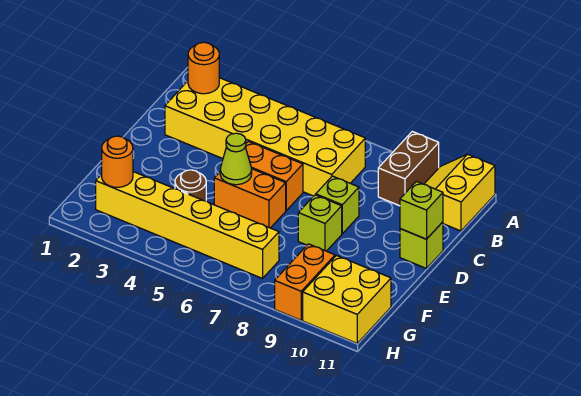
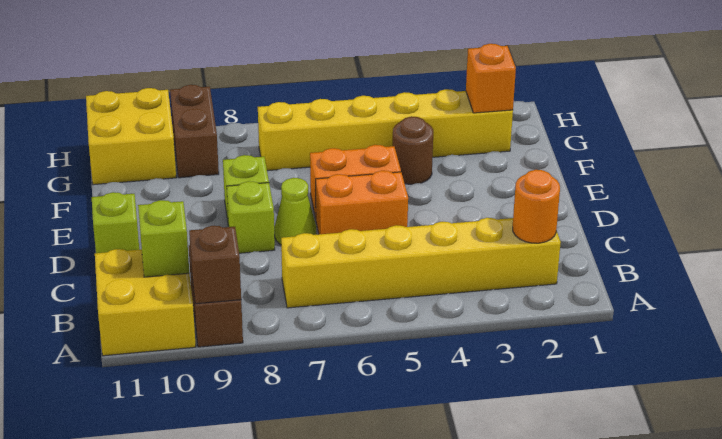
none -> brown brick A9 level 2
yellow slope A10:B11 level 1 top 11 -> yellow brick A10:B11 level 1
yellow brick B2:C7 level 1 -> yellow brick B2:B7 level 1
lime brick D11 level 2 -> lime brick B10 level 2
lime cone E5 level 2 -> lime cone D7 level 1
orange round brick G2 level 2 -> orange brick G2 level 2
orange brick G9:H9 level 1 -> brown brick G9:H9 level 1

